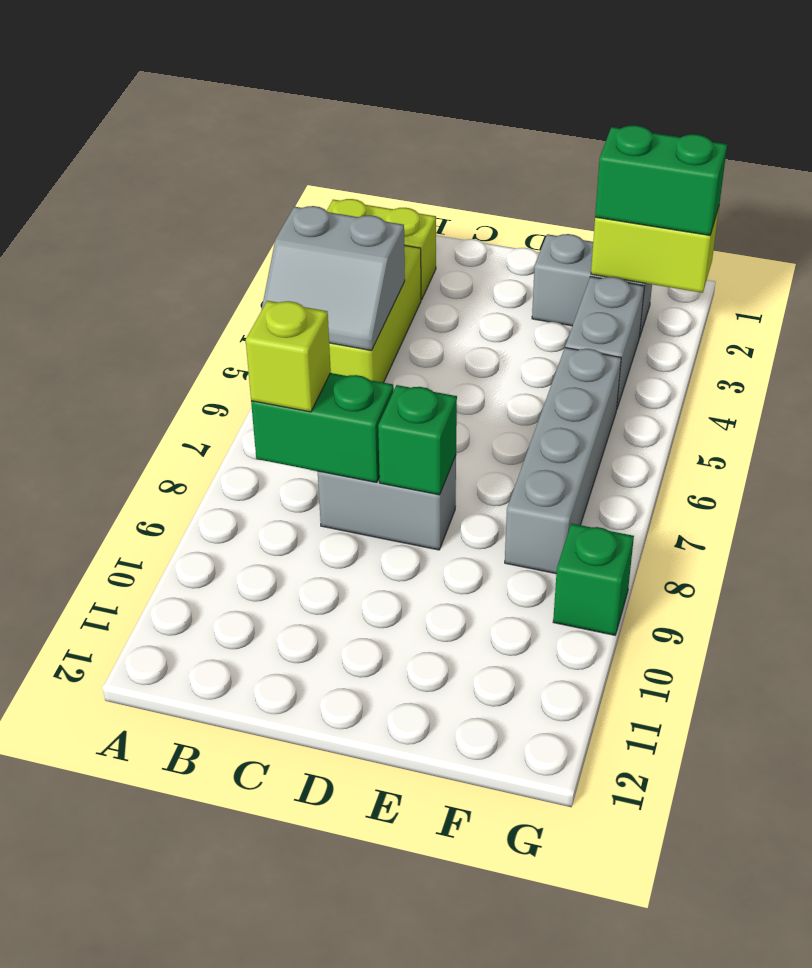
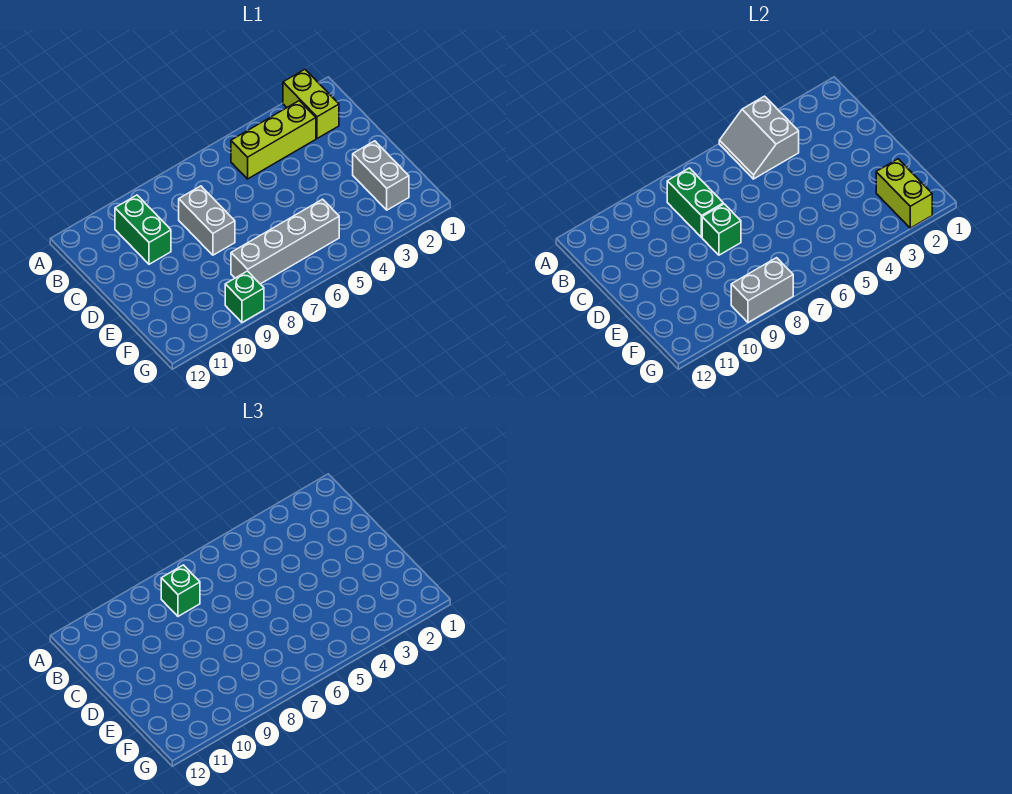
lime brick B8 level 3 -> green brick B8 level 3
green brick F2:G2 level 3 -> green brick B10:C10 level 1
grey brick F3:F4 level 1 -> grey brick G8:G9 level 2

